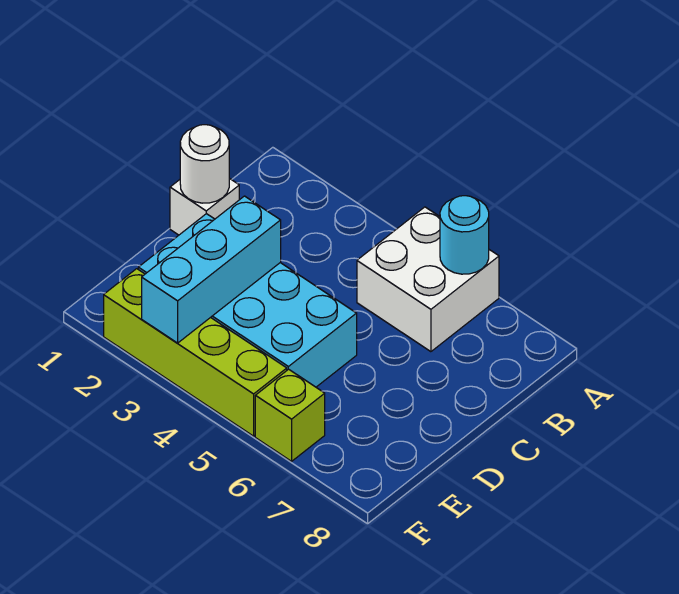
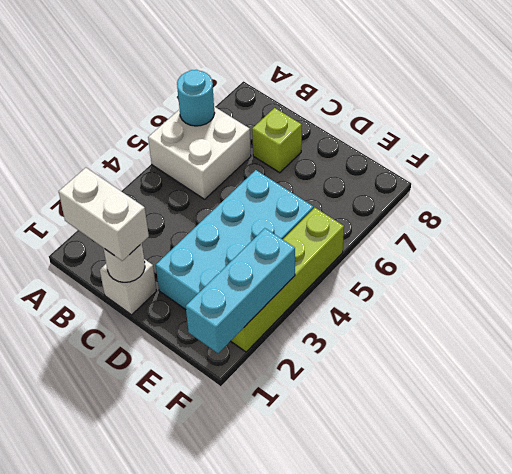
none -> white brick B1:C1 level 3
cyan brick D3:F3 level 2 -> cyan brick F1:F3 level 2
lime brick F6 level 1 -> lime brick C7 level 1

